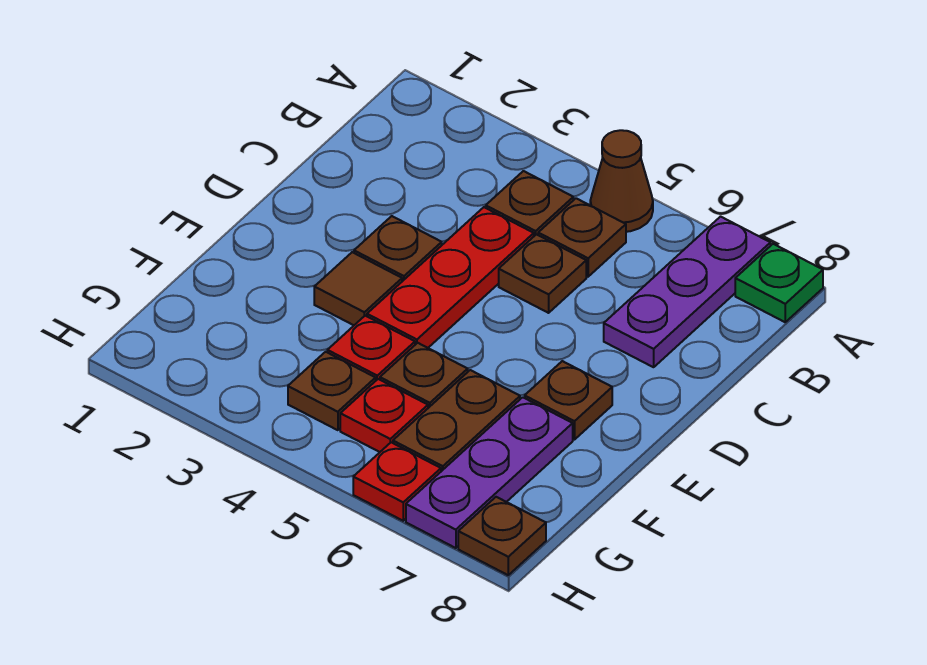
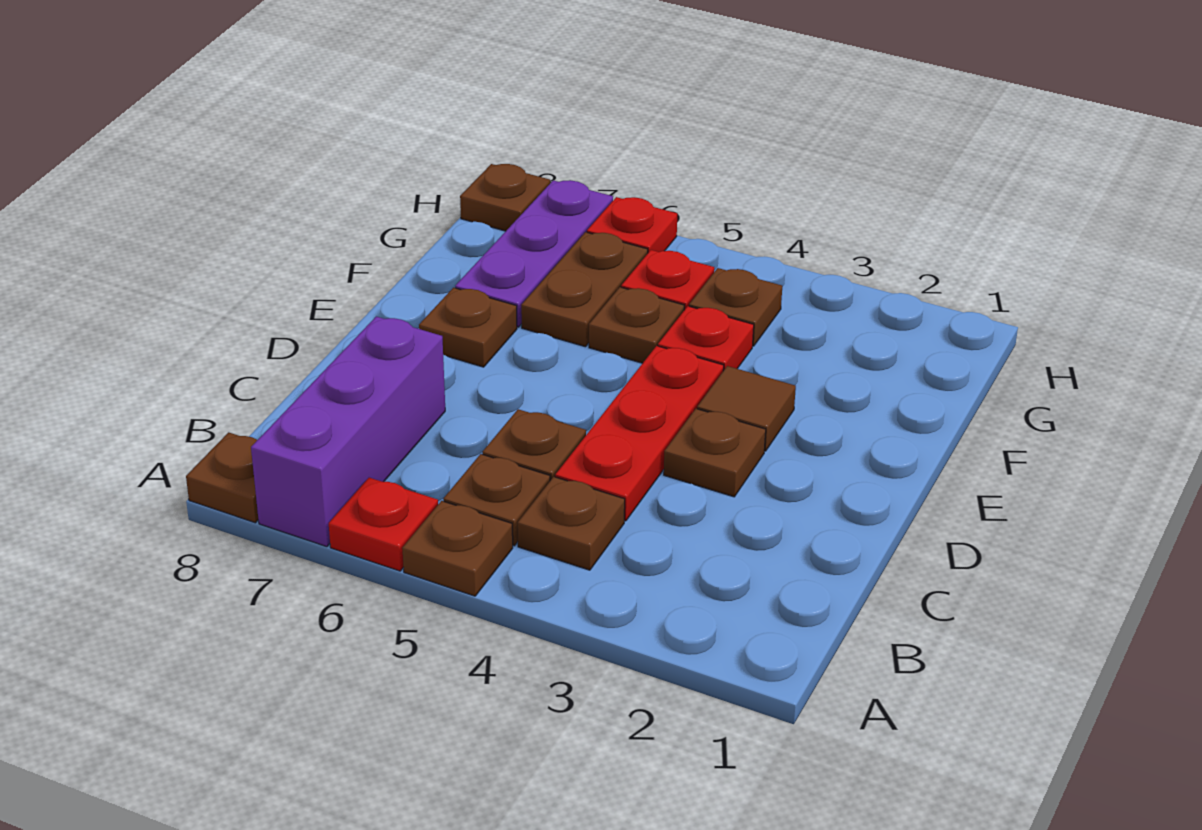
brown cone A5 level 1 -> brown plate A5 level 1
none -> red plate A6 level 1
purple plate A7:C7 level 1 -> purple brick A7:C7 level 1
green plate A8 level 1 -> brown plate A8 level 1

